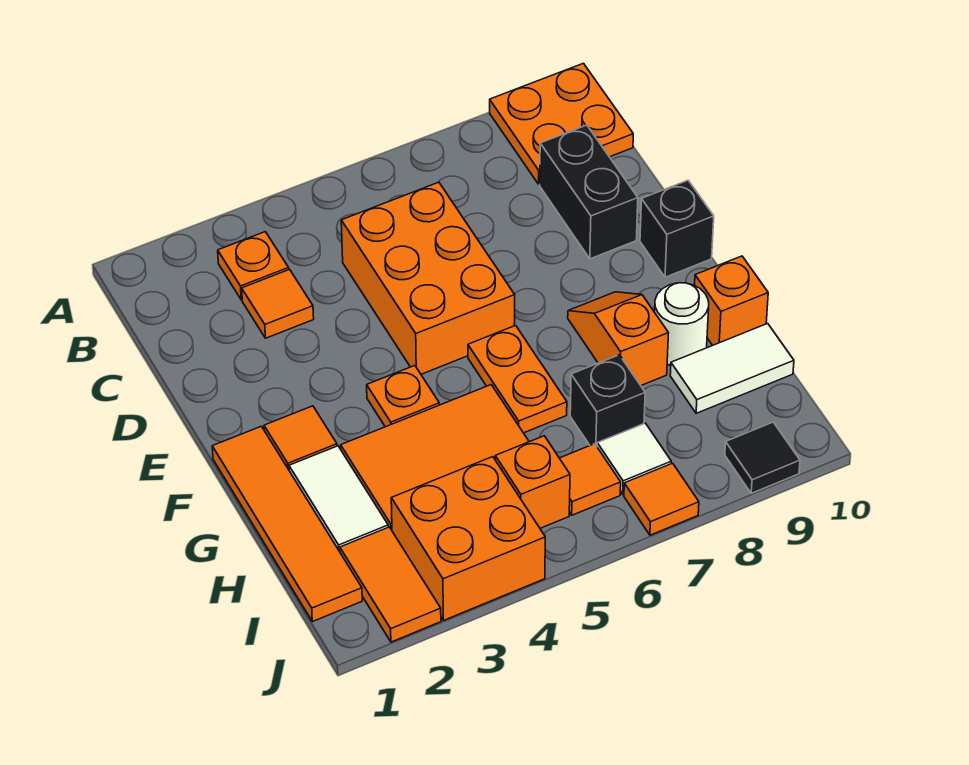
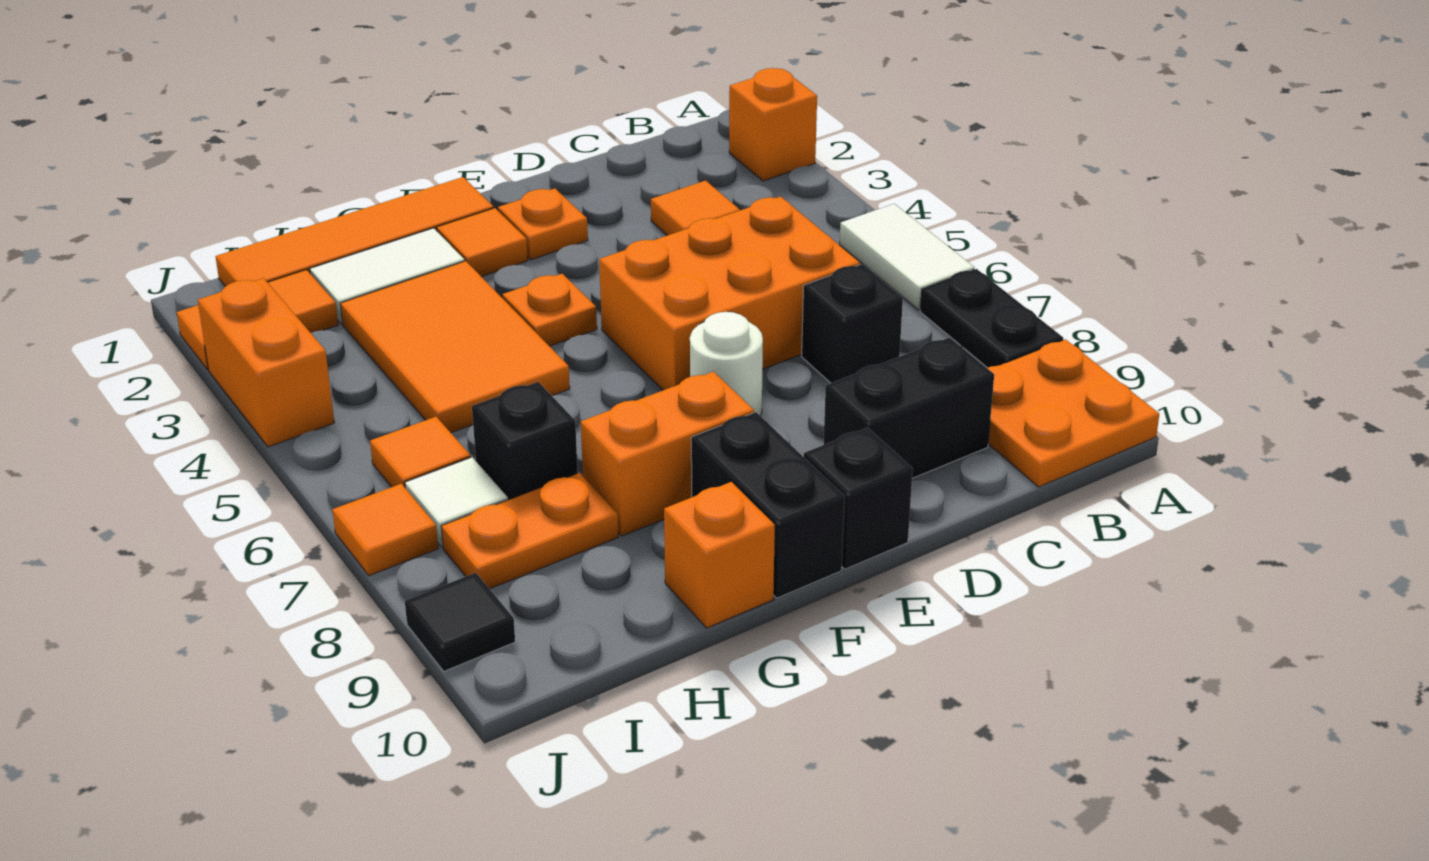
none -> black plate A7:A8 level 1
orange plate B3 level 1 -> orange plate E2 level 1
none -> black brick C7 level 1
orange plate F6:G6 level 1 -> orange plate H8:I8 level 1
orange slope F8:G8 level 1 top G -> orange brick F8:G8 level 1
none -> black brick F9:F10 level 1
white round brick G9 level 1 -> white round brick E7 level 1
white tile H9:H10 level 1 -> white tile A5:A6 level 1
orange brick I3:J4 level 1 -> orange brick J3:J4 level 1
orange brick I5 level 1 -> orange brick A2 level 1

